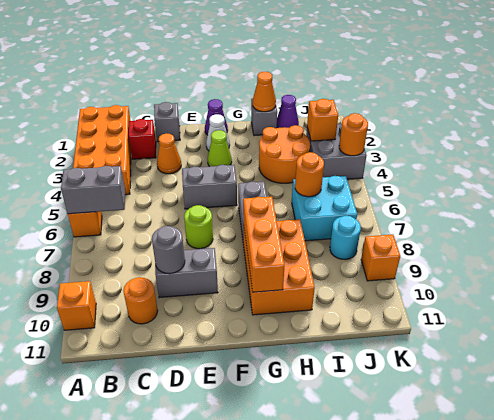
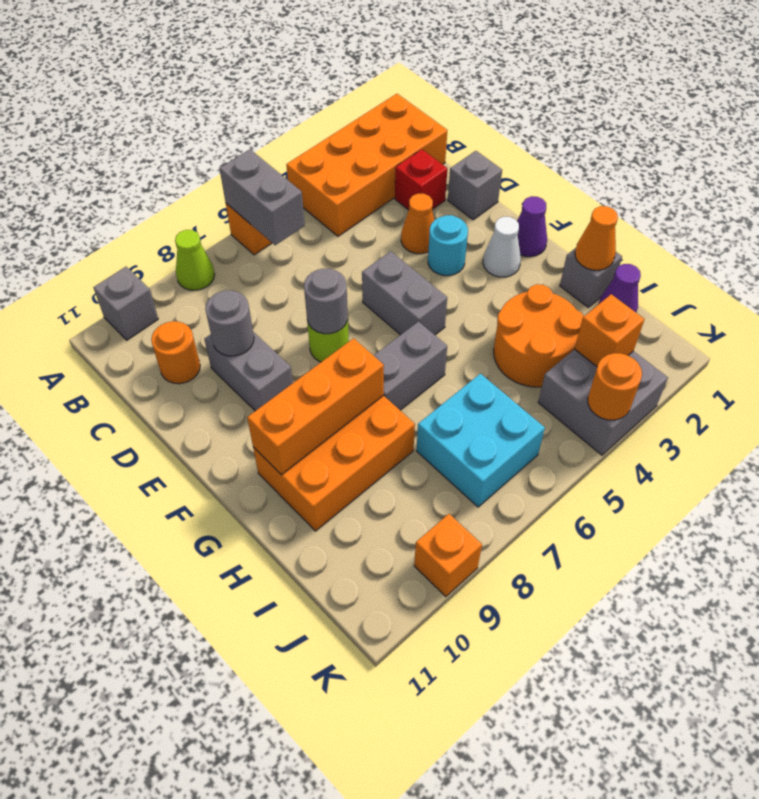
orange brick A10 level 1 -> grey brick A10 level 1
none -> grey round brick E7 level 2
lime cone F3 level 1 -> lime cone A8 level 1
orange round brick I6 level 2 -> none
cyan round brick J8 level 1 -> cyan round brick E3 level 1

